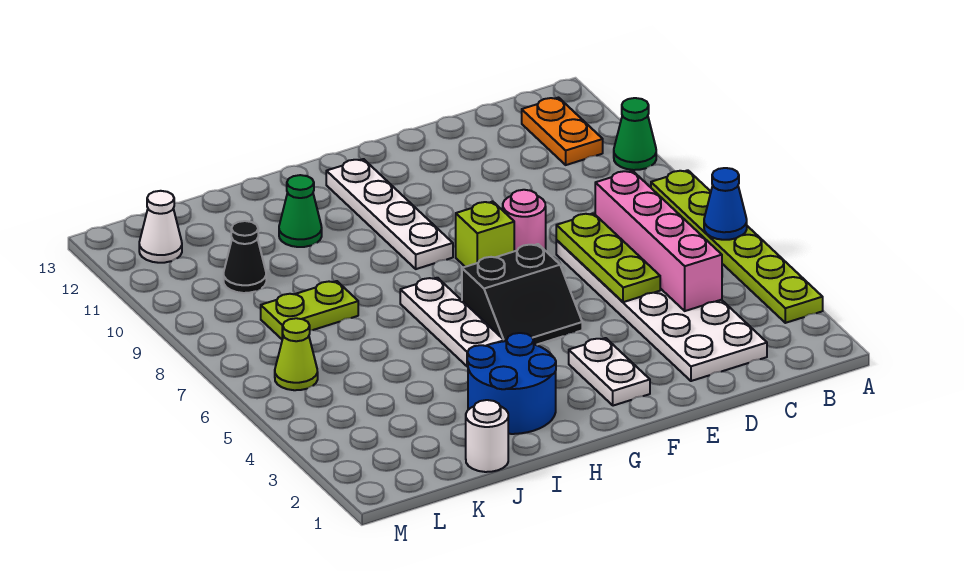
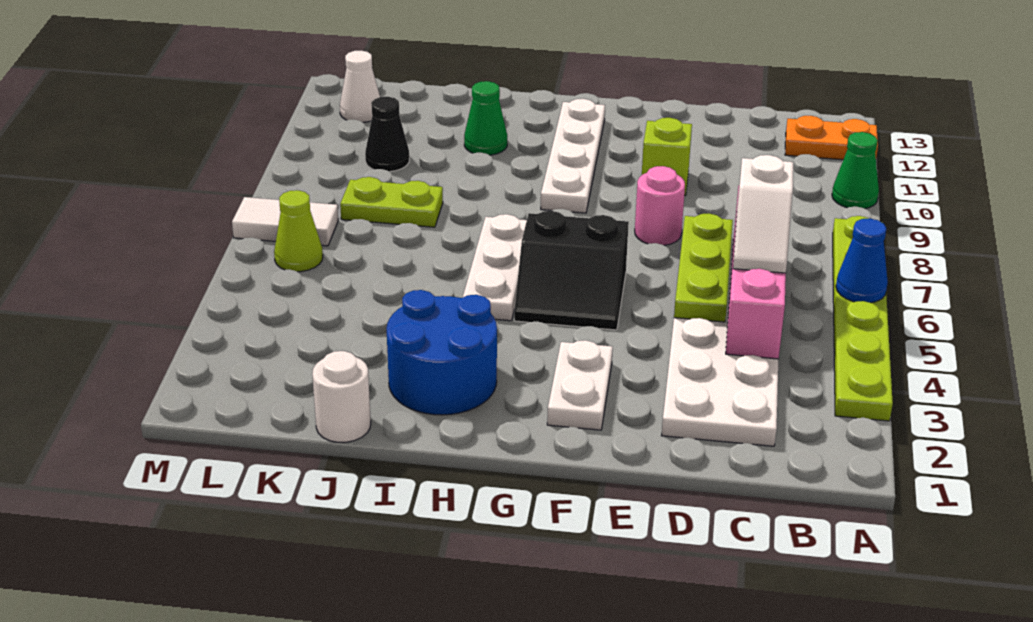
orange plate B11:B12 level 1 -> orange plate A12:B12 level 1
none -> white slope C5:C6 level 3 top 6
lime brick F8 level 1 -> lime brick E10 level 1
none -> white tile L7:M7 level 1

